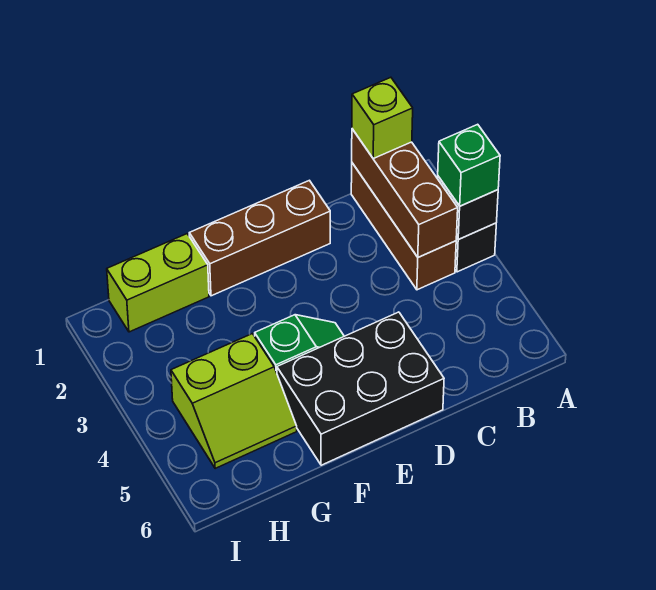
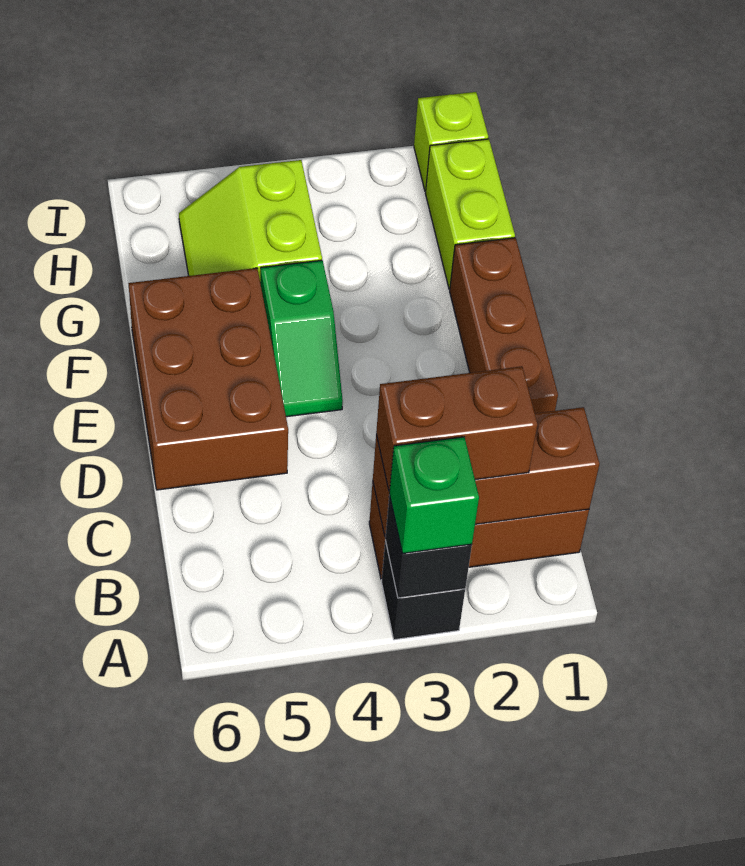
lime brick B1 level 3 -> lime brick I1 level 1
none -> brown brick B2:B3 level 3
black brick D5:F6 level 1 -> brown brick D5:F6 level 1

